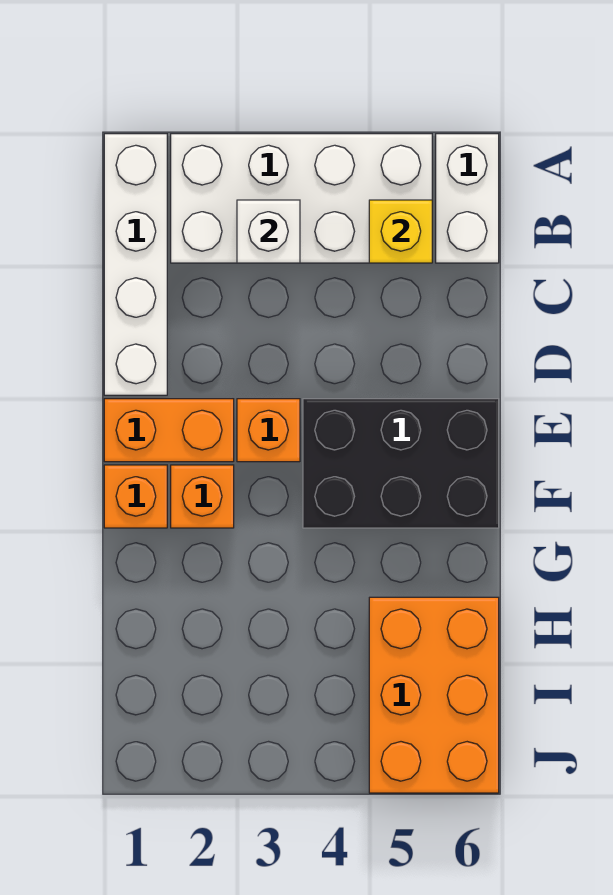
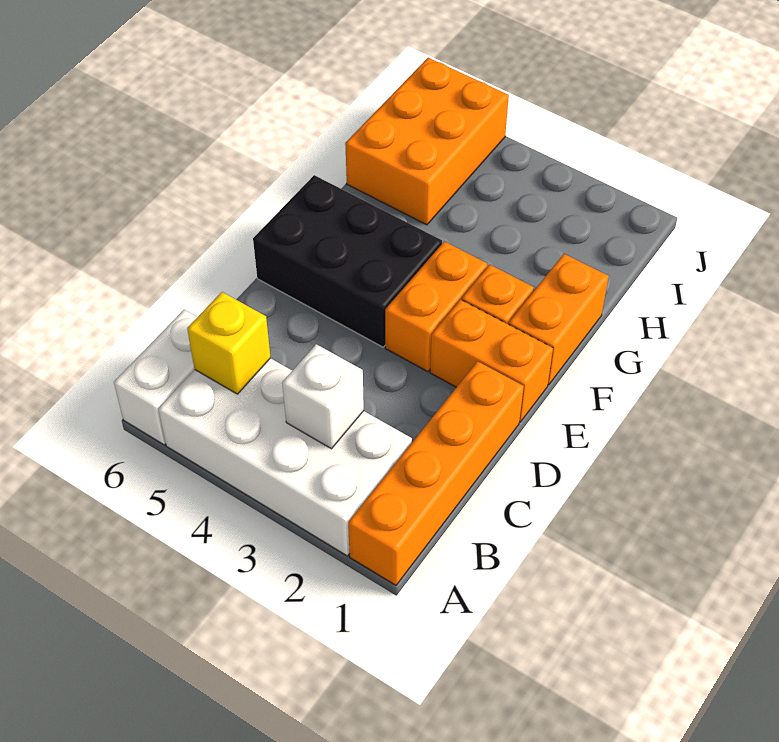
white brick A1:D1 level 1 -> orange brick A1:D1 level 1
orange brick E3 level 1 -> orange brick E3:F3 level 1
orange brick F1 level 1 -> orange brick F1:G1 level 1

